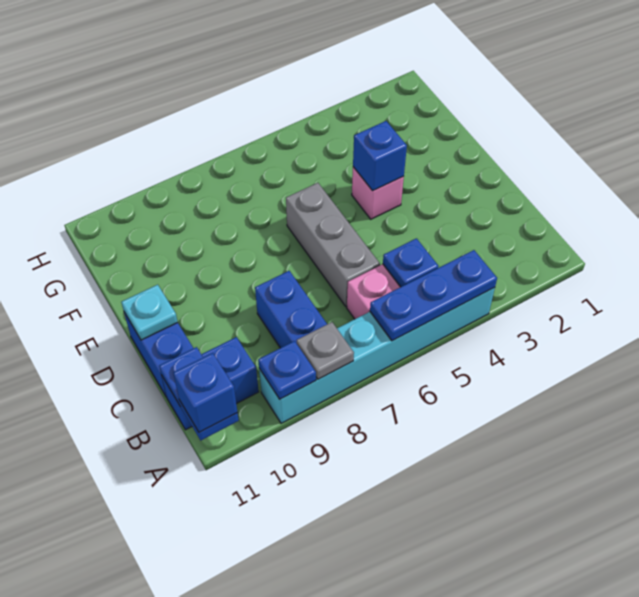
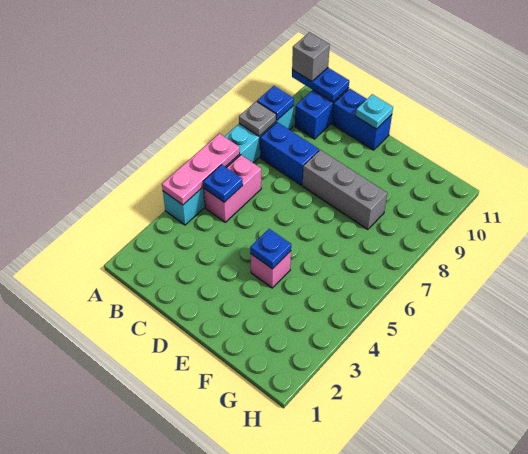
blue plate A4:A6 level 2 -> pink plate A4:A6 level 2
blue brick A11 level 3 -> grey brick A11 level 3
grey brick C6:E6 level 1 -> grey brick D8:F8 level 1
blue brick E4 level 2 -> blue plate E4 level 2

